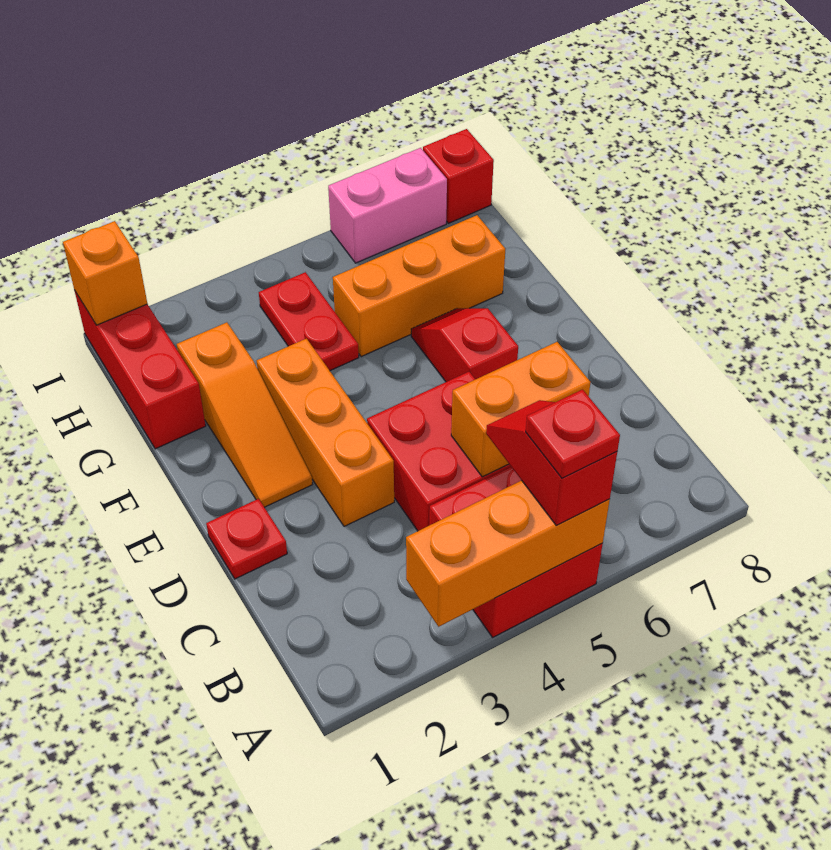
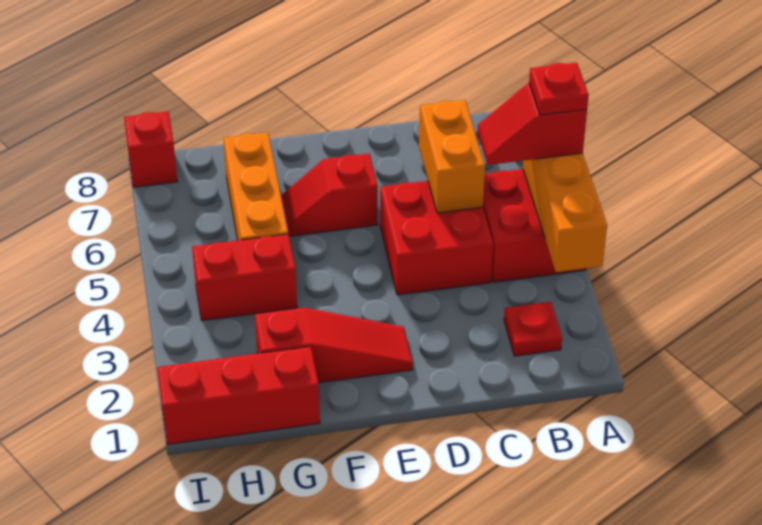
red plate D1 level 1 -> red plate B2 level 1
orange brick D3:F3 level 1 -> none
orange slope E2:G2 level 1 top G -> red slope E2:G2 level 1 top G
red plate G4:H4 level 1 -> red brick G4:H4 level 1
orange brick I1 level 2 -> none
pink brick I6:I7 level 1 -> none

